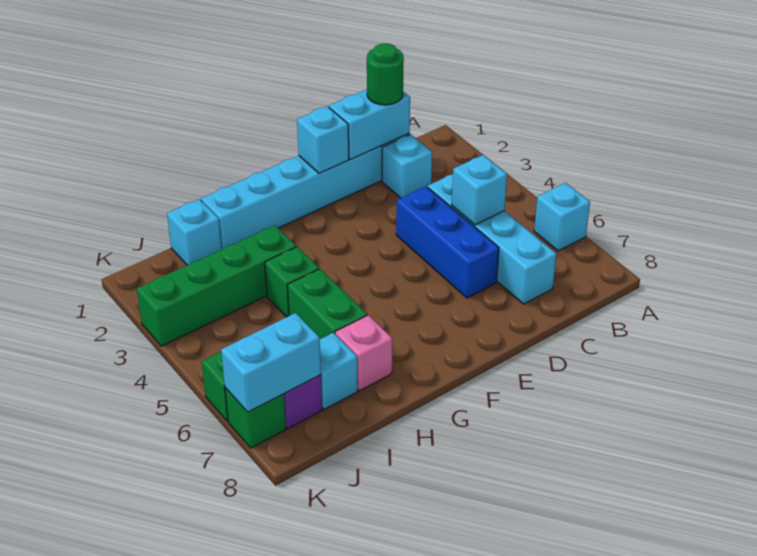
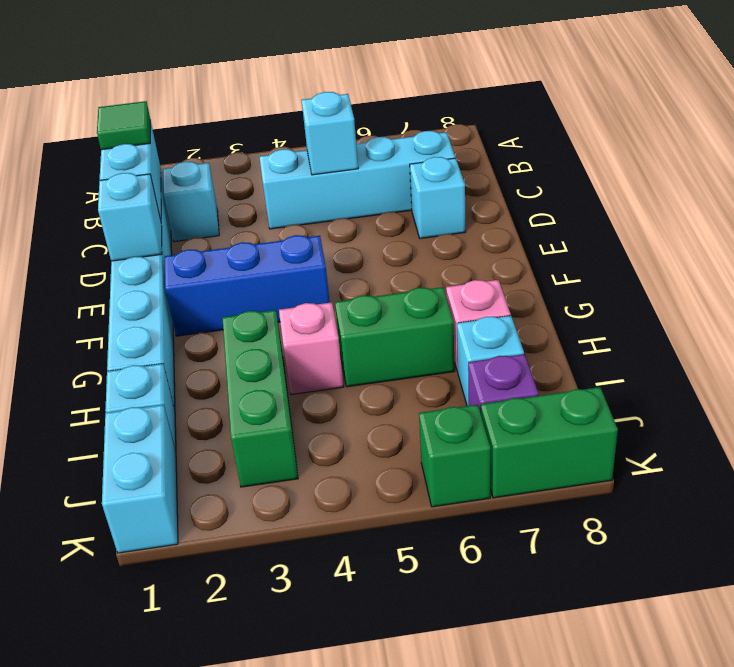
cyan brick A6 level 1 -> cyan brick D7 level 1
green round brick C1 level 3 -> green tile C1 level 3
blue brick D4:D6 level 1 -> blue brick F2:F4 level 1
green brick H3:K3 level 1 -> green brick H3:J3 level 1
green brick H4 level 1 -> pink brick H4 level 1
cyan brick J7:K7 level 2 -> cyan brick J1:K1 level 1
green brick K7 level 1 -> green brick K7:K8 level 1

